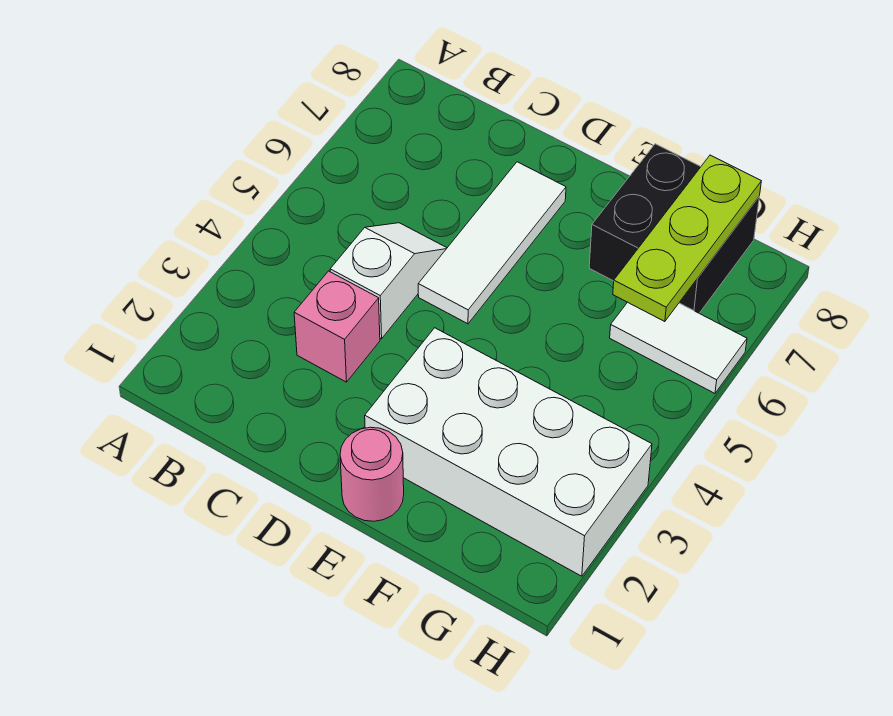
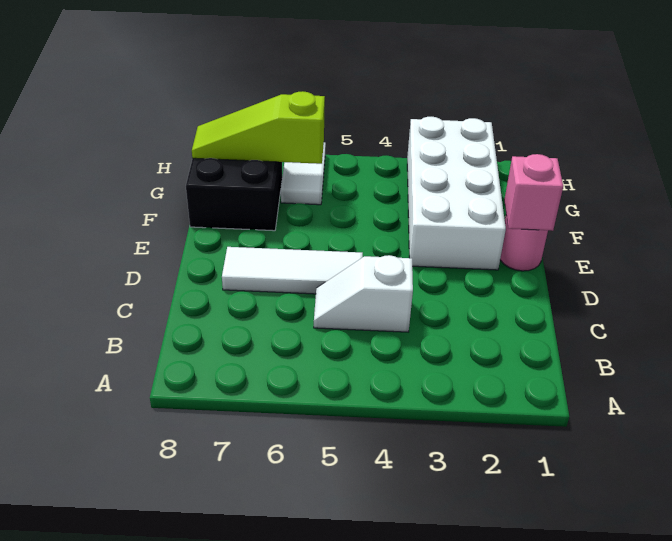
pink brick C3 level 1 -> pink brick E1 level 2
lime plate G6:G8 level 2 -> lime slope G6:G8 level 2 top 6

